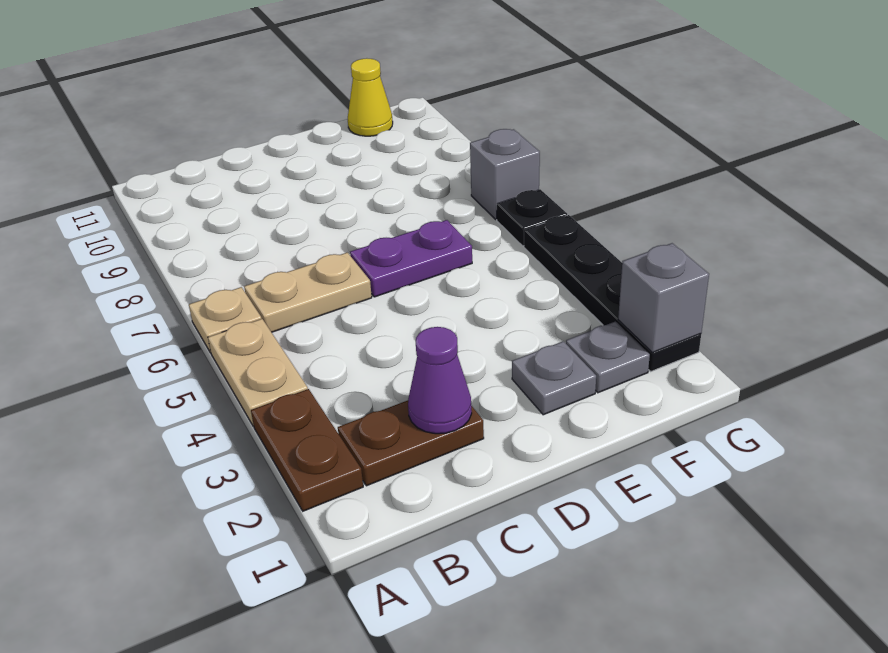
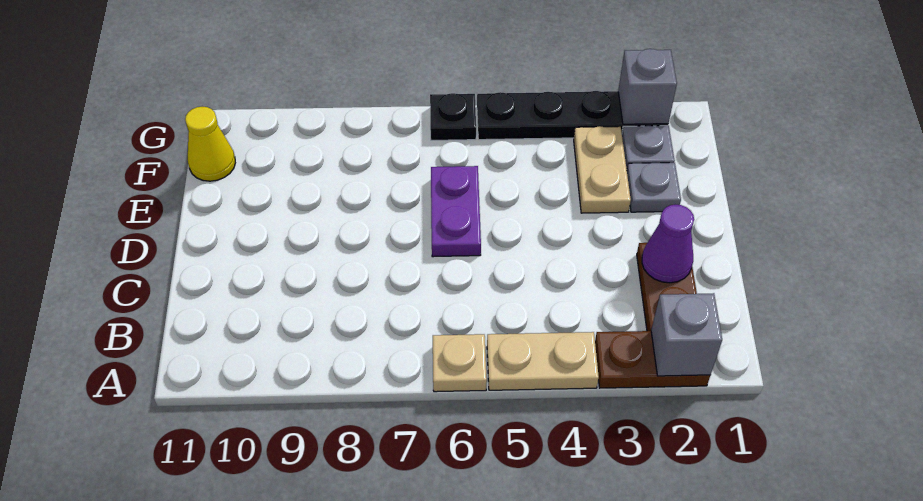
tan plate B6:C6 level 1 -> tan plate E3:F3 level 1
grey brick G7 level 1 -> grey brick A2 level 2

